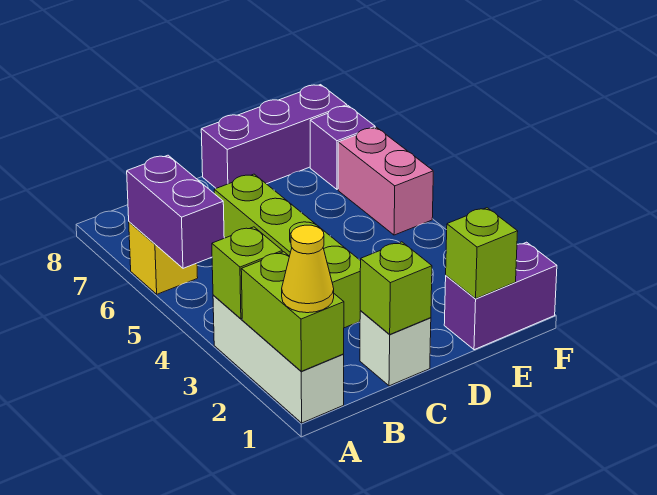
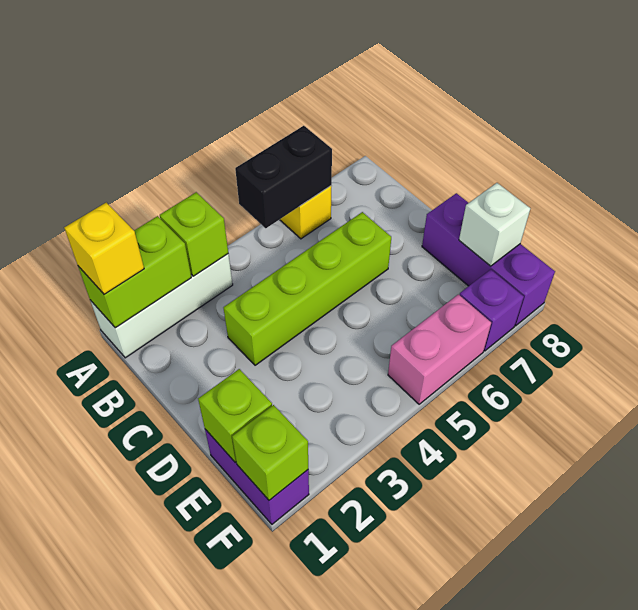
yellow cone A1 level 3 -> yellow brick A1 level 3
purple brick A5:A6 level 2 -> black brick A5:A6 level 2
white brick C1 level 1 -> white brick E8 level 2
lime brick C1 level 2 -> lime brick F1 level 2

